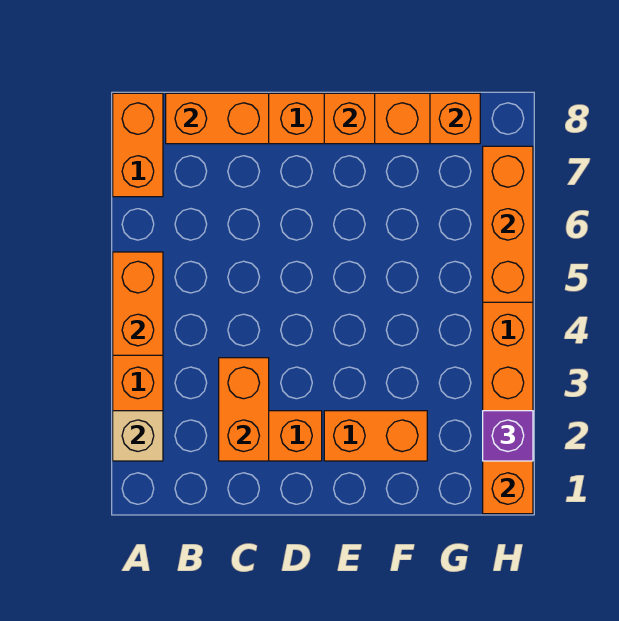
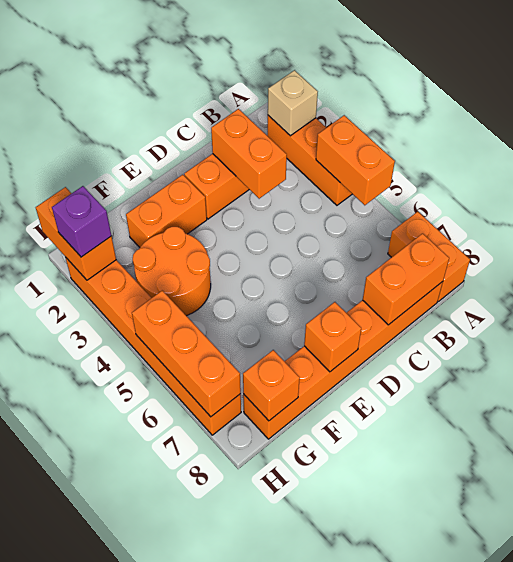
none -> orange round brick F3:G4 level 1

